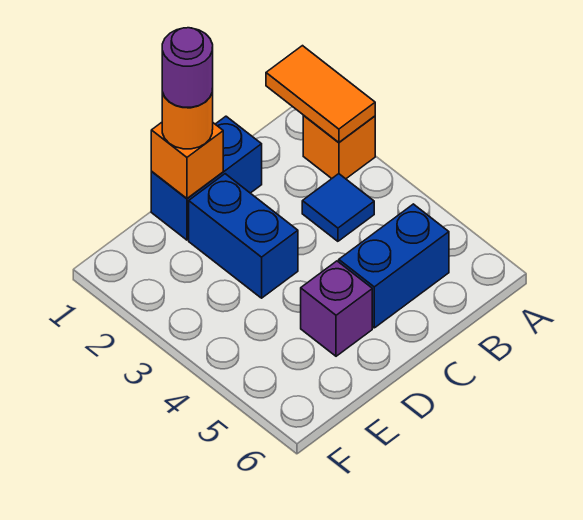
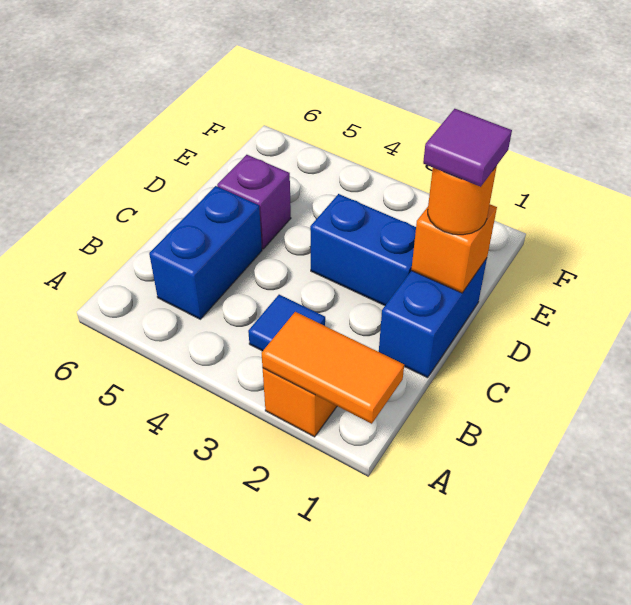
purple round brick D1 level 4 -> purple tile D1 level 4

